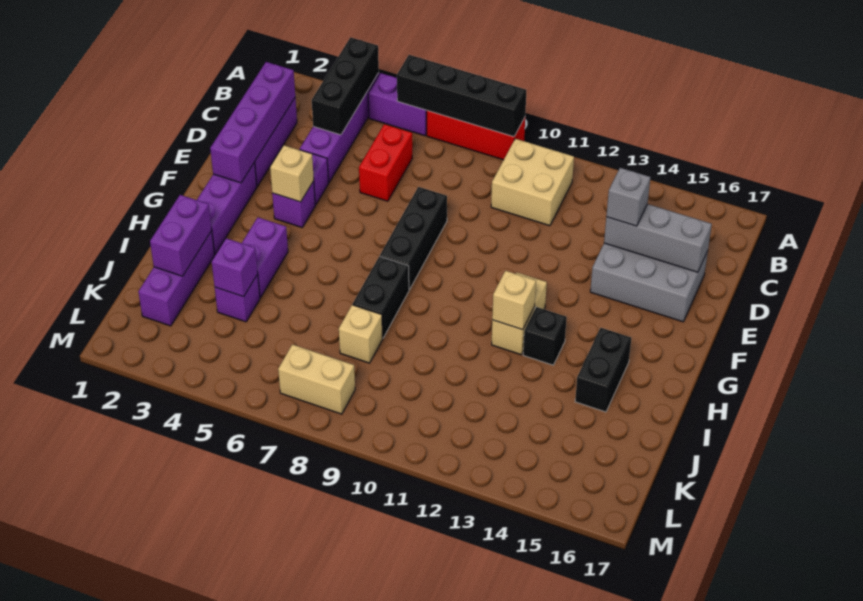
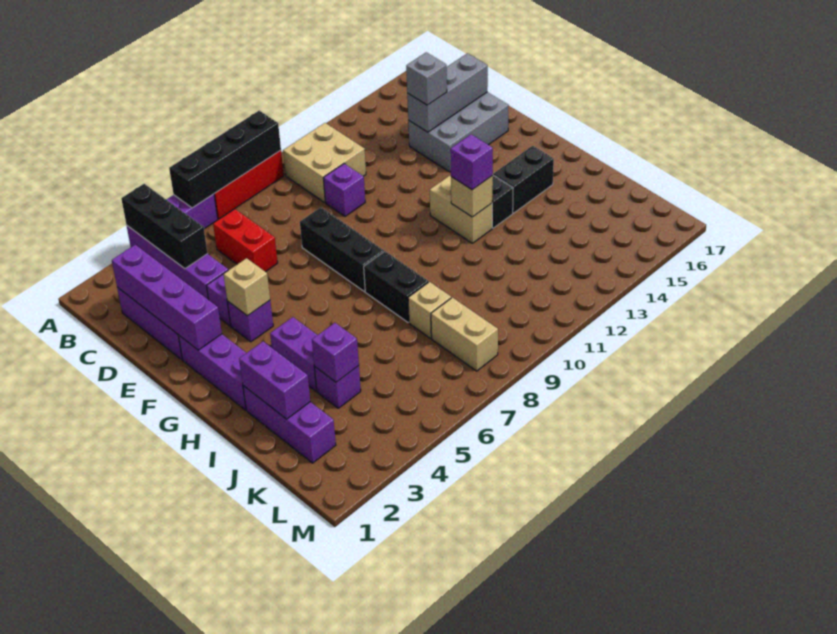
none -> purple brick D10 level 1
none -> purple brick H12 level 3
black brick H15:I15 level 1 -> black brick H14:H15 level 1
tan brick L7:L8 level 1 -> tan brick K8:L8 level 1

